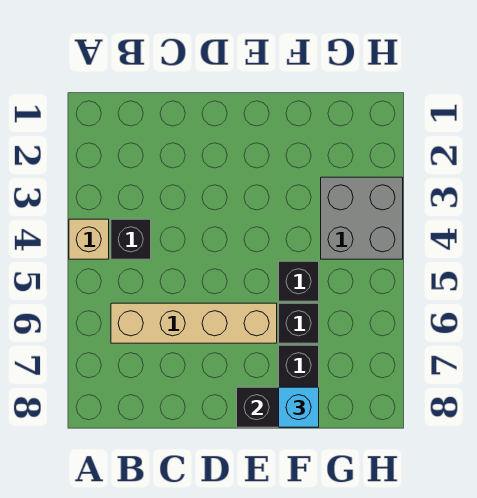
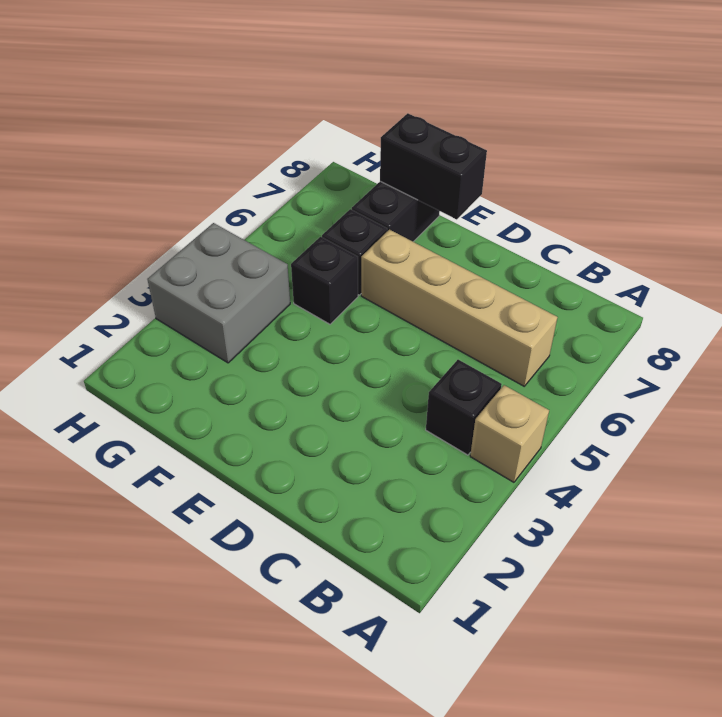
cyan brick F8 level 3 -> none

